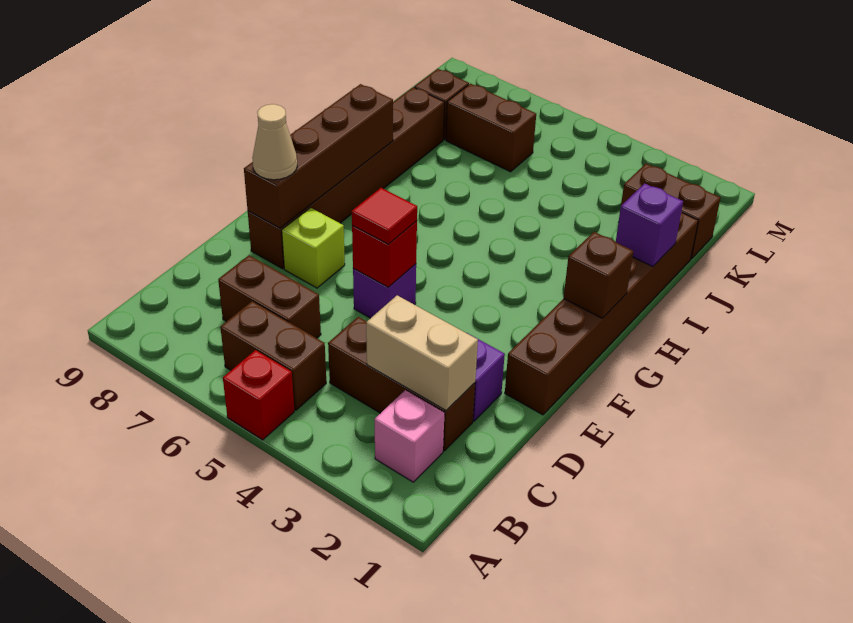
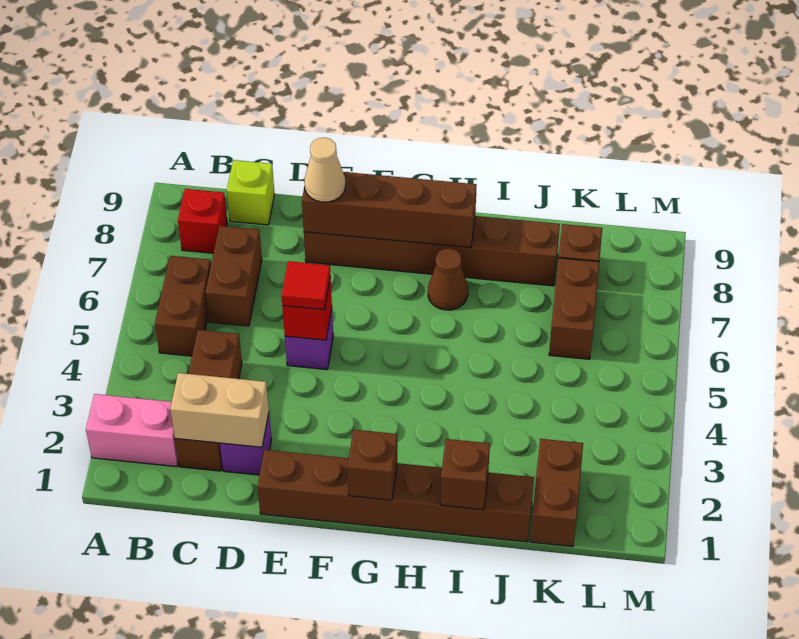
red brick A5 level 1 -> red brick B8 level 1
pink brick B2 level 1 -> pink brick A2:B2 level 1
tan brick C2:C3 level 2 -> tan brick C2:D2 level 2
lime brick E7 level 1 -> lime brick C9 level 1
none -> brown cone H7 level 1
purple brick I1 level 2 -> brown brick I1 level 2

